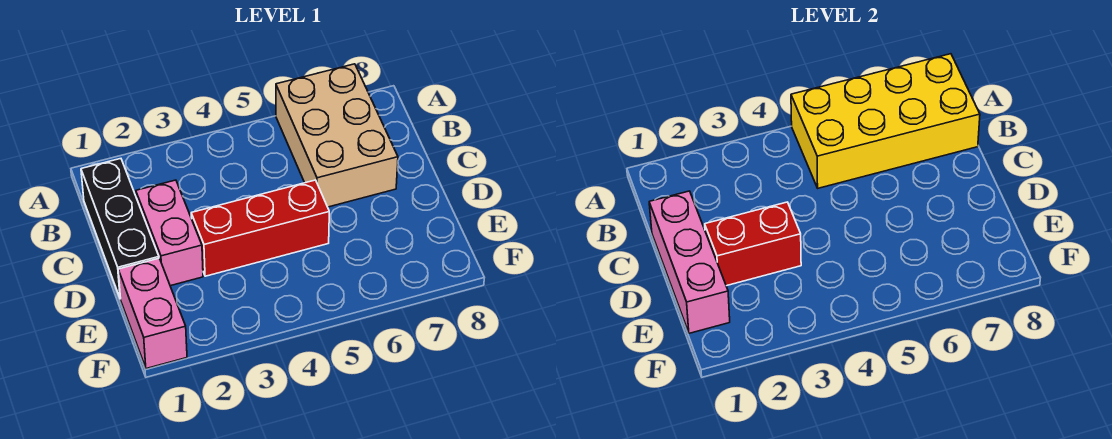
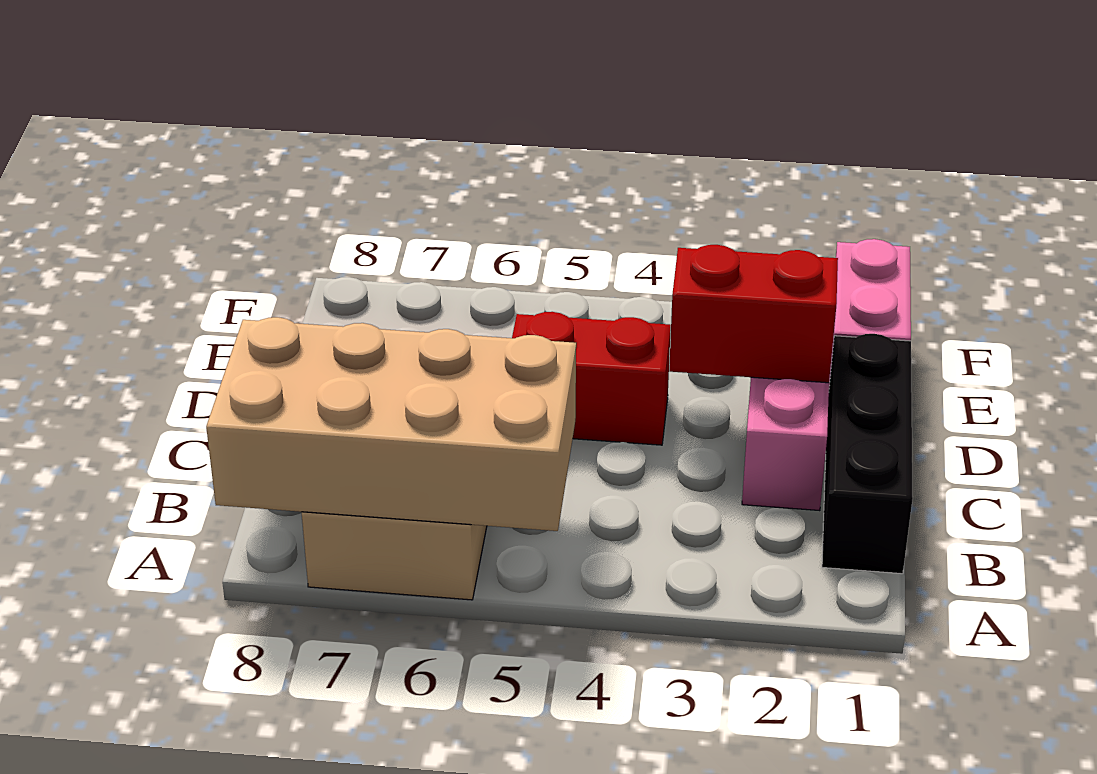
yellow brick A5:B8 level 2 -> tan brick A5:B8 level 2
pink brick C1:E1 level 2 -> none
red brick D3:D5 level 1 -> red brick D4:D5 level 1

